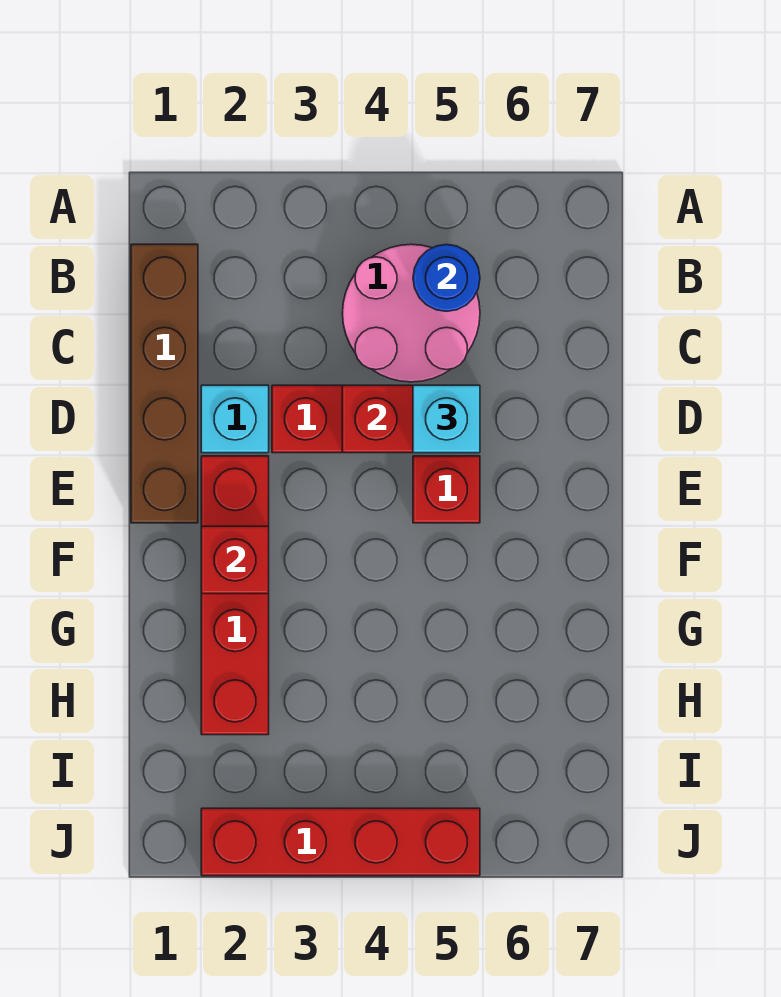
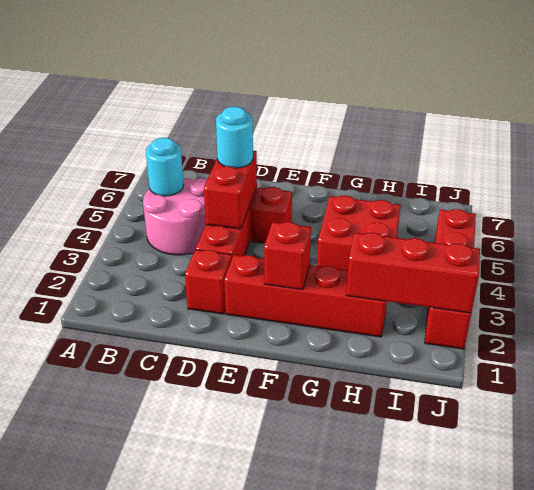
brown brick B1:E1 level 1 -> none
blue round brick B5 level 2 -> cyan round brick B5 level 2
cyan brick D2 level 1 -> red brick D2 level 1
cyan brick D5 level 3 -> cyan round brick D5 level 3
none -> red brick G4:H5 level 1
none -> red brick H2:J2 level 2

